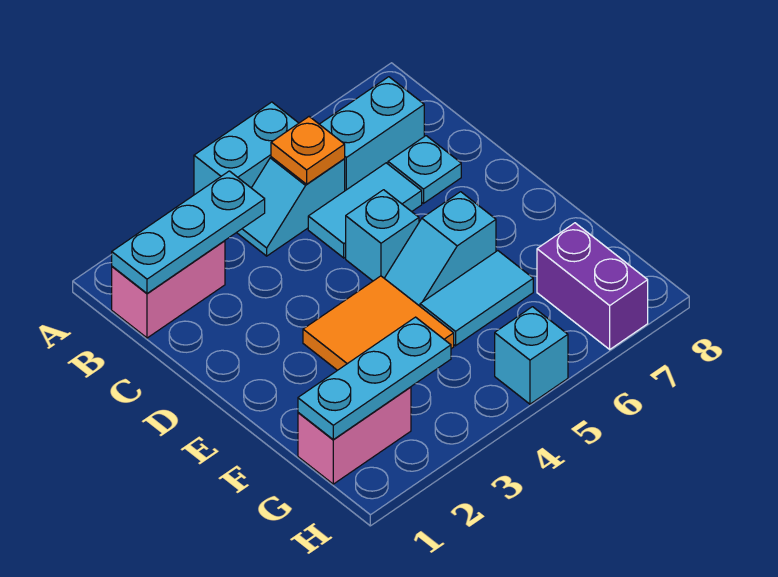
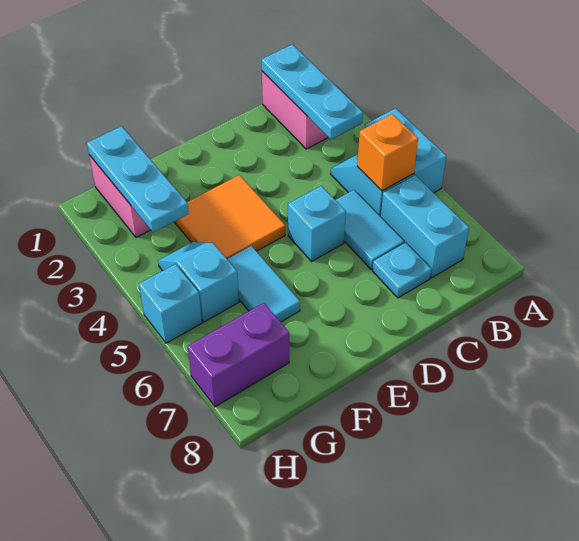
orange plate B5 level 2 -> orange brick B5 level 2
cyan slope E5:E6 level 1 top 6 -> cyan slope G4:G5 level 1 top 5

